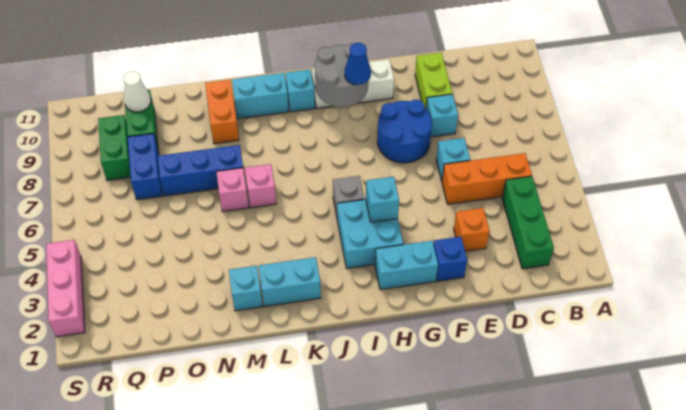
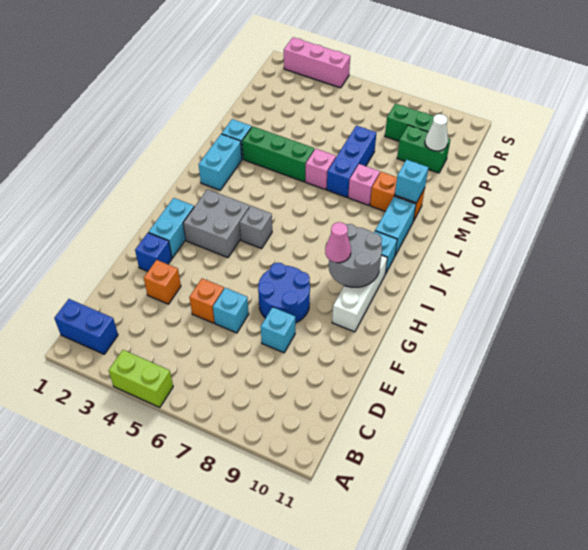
green brick C2:C4 level 1 -> green brick M3:M5 level 1
orange brick C5:E5 level 1 -> orange brick E5 level 1
lime brick E9:E10 level 1 -> lime brick A4:A5 level 1
cyan brick H3:I4 level 1 -> grey brick H3:I4 level 1
cyan brick H4 level 2 -> cyan brick M10 level 2
blue cone H9 level 3 -> pink cone H9 level 3
pink brick L6 level 1 -> pink brick M8 level 1
blue brick P7:P8 level 1 -> blue brick B1:B2 level 1

